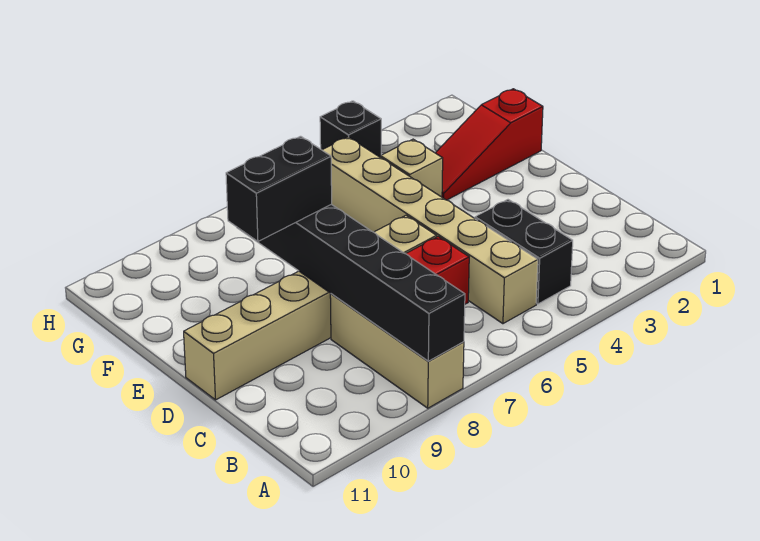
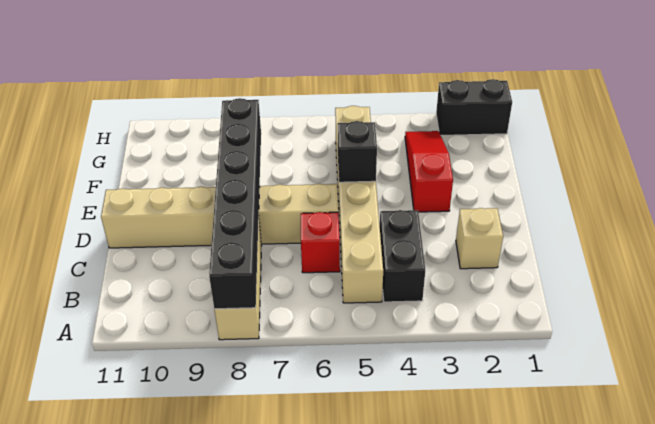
black brick E8:E9 level 3 -> black brick H1:H2 level 1
red slope F1:F3 level 1 top 1 -> red slope E3:G3 level 1 top E
tan brick F4 level 1 -> tan brick C2 level 1
black brick H4 level 1 -> black brick E5 level 2

